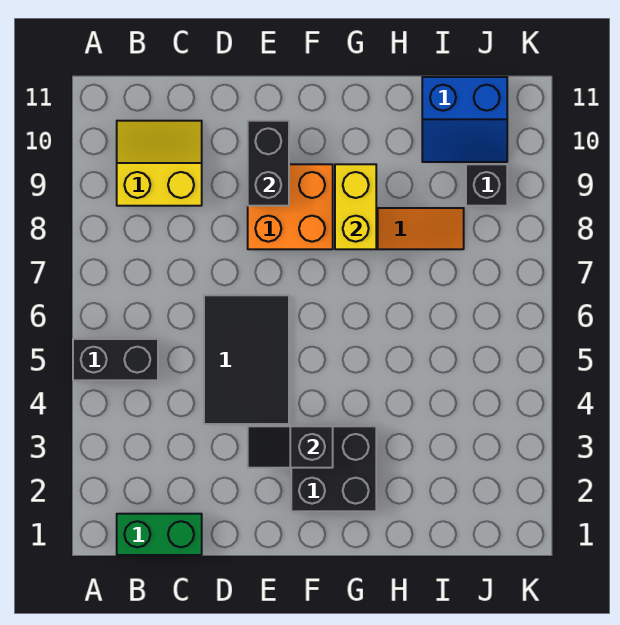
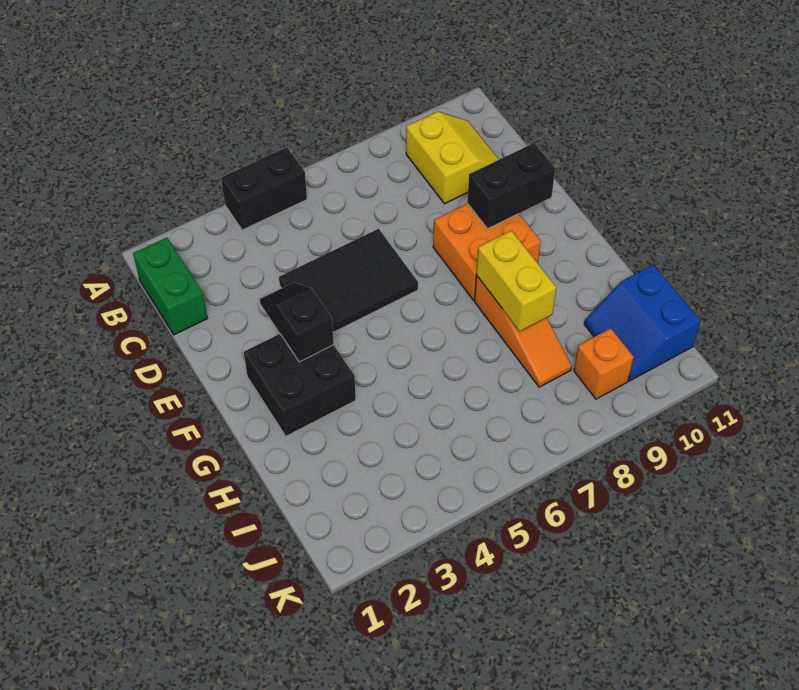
black brick A5:B5 level 1 -> black brick A4:A5 level 1
yellow brick G8:G9 level 2 -> yellow brick G8:H8 level 2
black brick J9 level 1 -> orange brick J9 level 1

